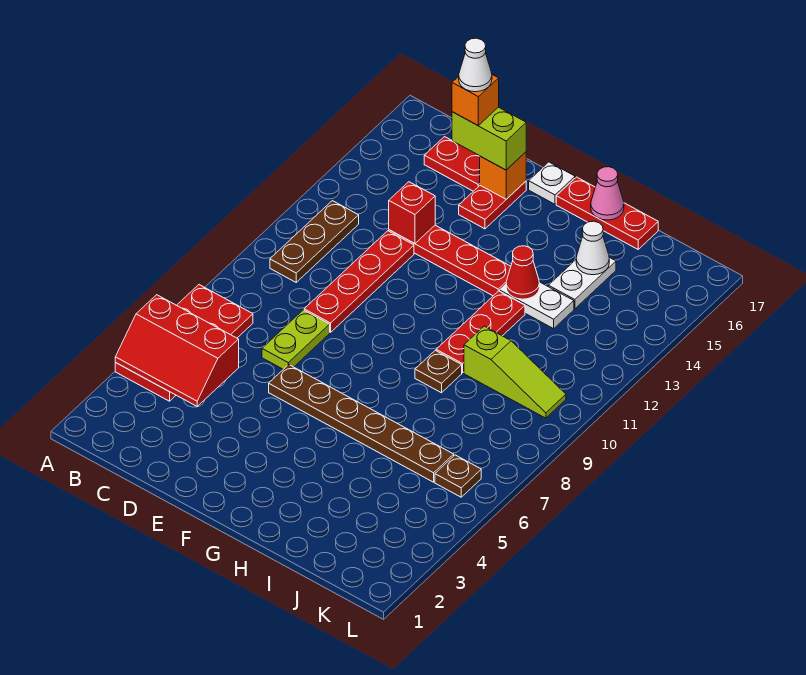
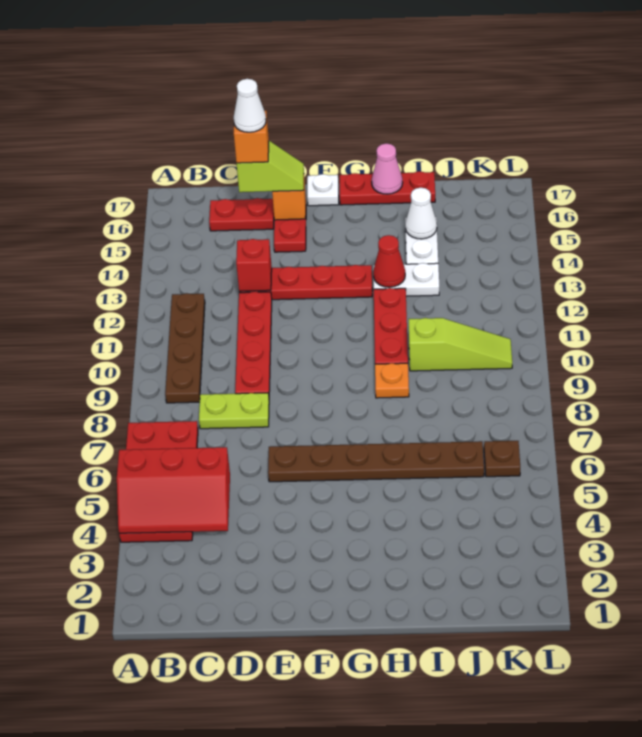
brown plate B10:B12 level 1 -> brown plate B9:B12 level 1
lime plate D7:D8 level 1 -> lime plate C8:D8 level 1
lime brick D16:E16 level 3 -> lime slope D16:E16 level 3 top D
brown plate H9 level 1 -> orange plate H9 level 1

